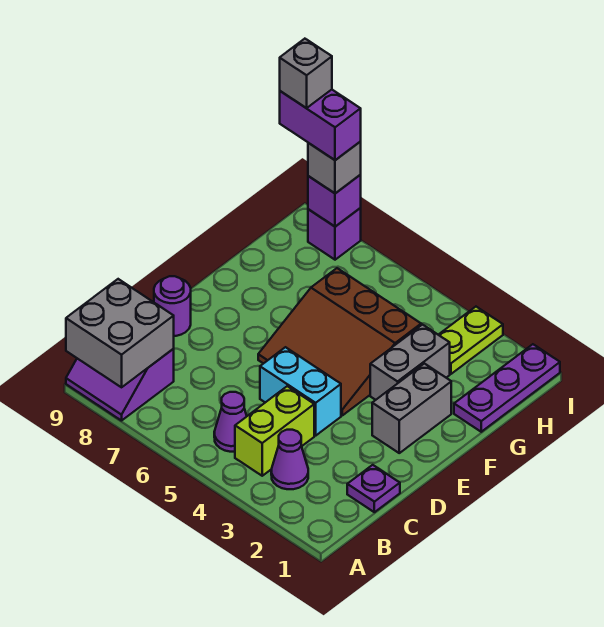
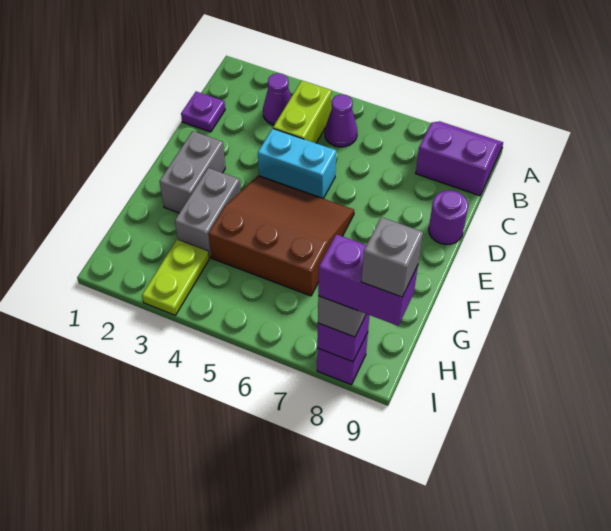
grey brick A8:B9 level 2 -> none
purple plate G1:I1 level 1 -> none

